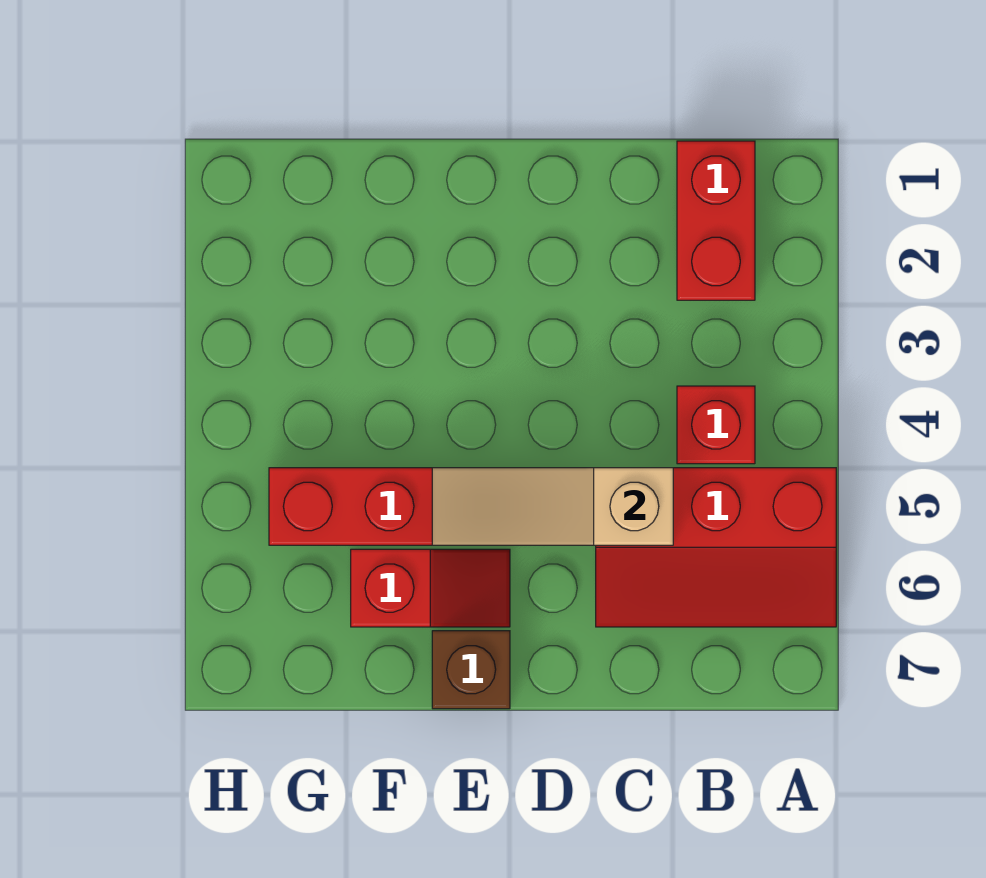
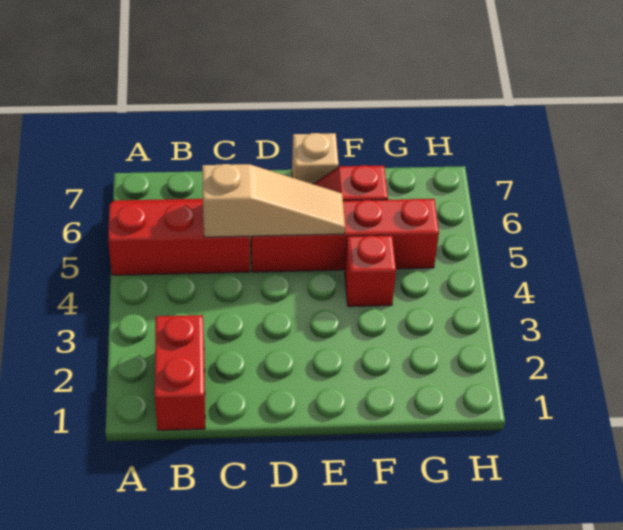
red brick B4 level 1 -> red brick F4 level 1
brown brick E7 level 1 -> tan brick E7 level 1

